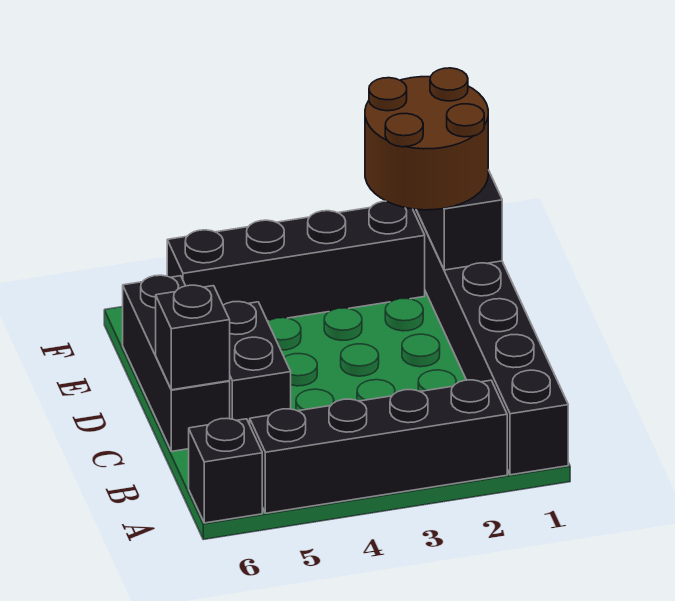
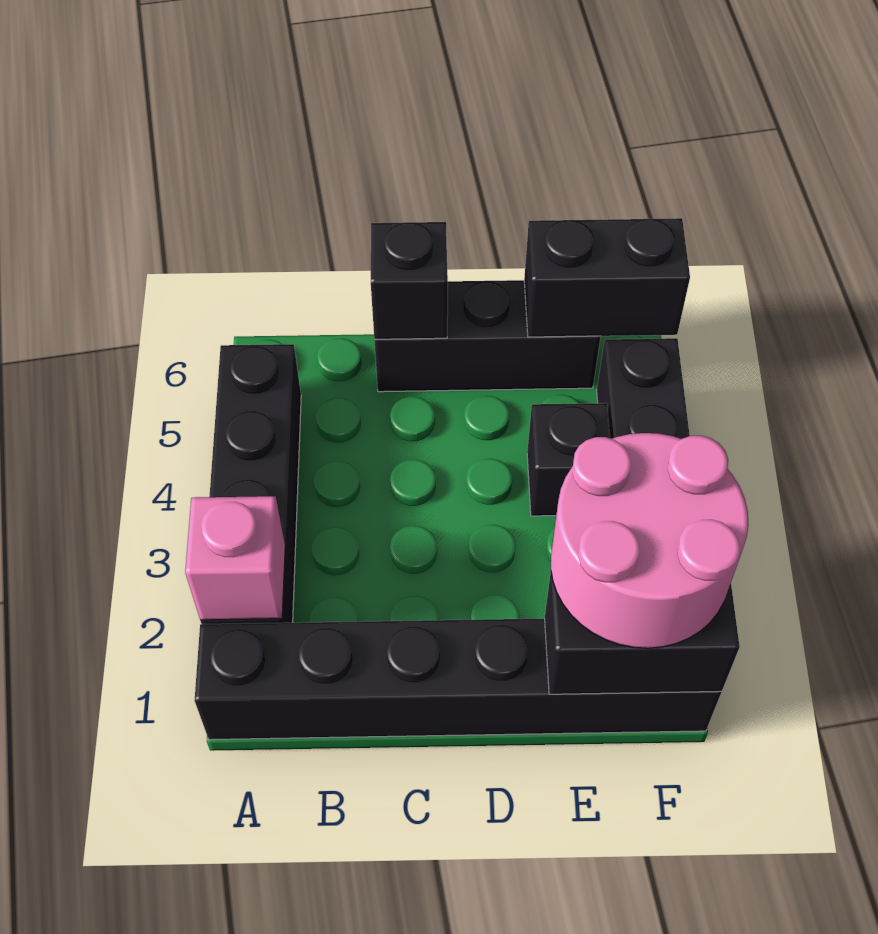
none -> pink brick A2 level 2
black brick A6 level 1 -> black brick E4 level 1
black brick C5:D5 level 1 -> black brick E6:F6 level 2
brown round brick E1:F2 level 3 -> pink round brick E1:F2 level 3

